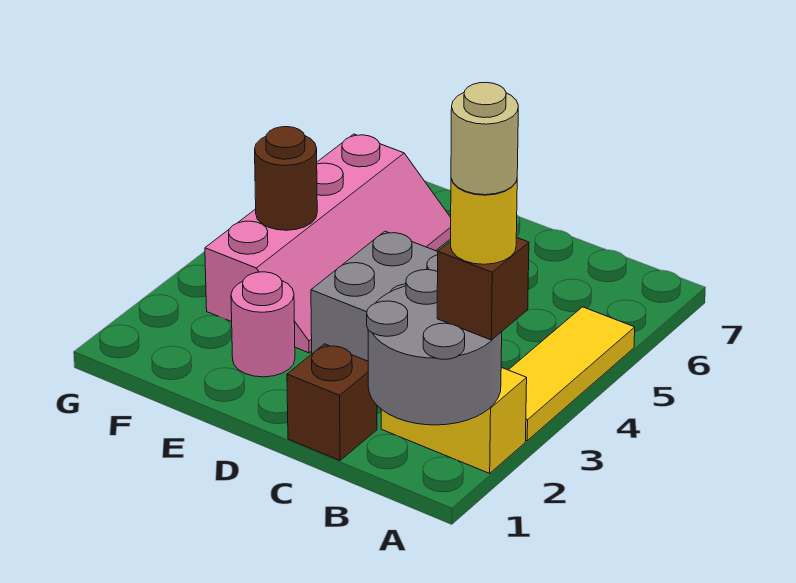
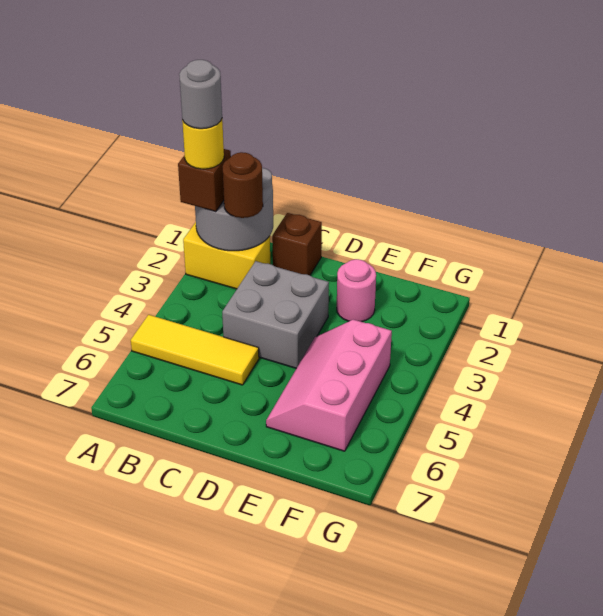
tan round brick A2 level 5 -> grey round brick A2 level 5
yellow tile A3:A5 level 1 -> yellow tile A5:C5 level 1
pink slope E3:F6 level 1 top F -> pink slope E4:F6 level 1 top F
brown round brick F4 level 2 -> brown round brick B2 level 3

